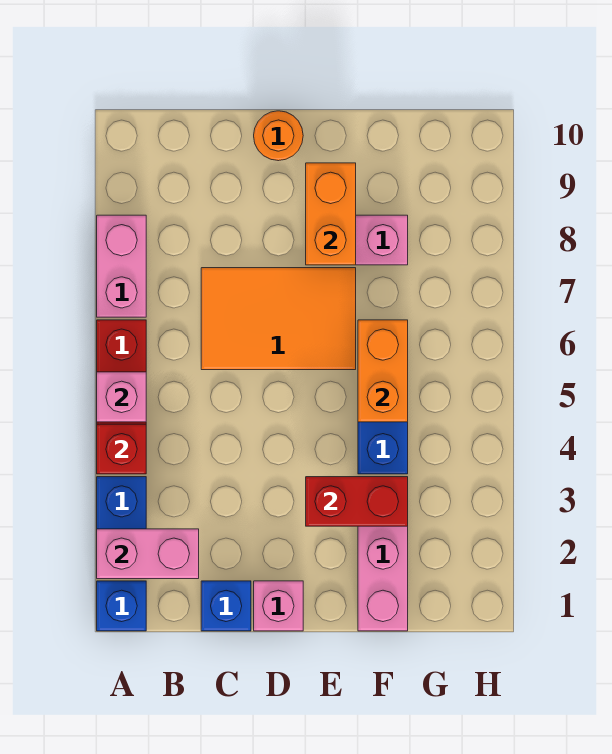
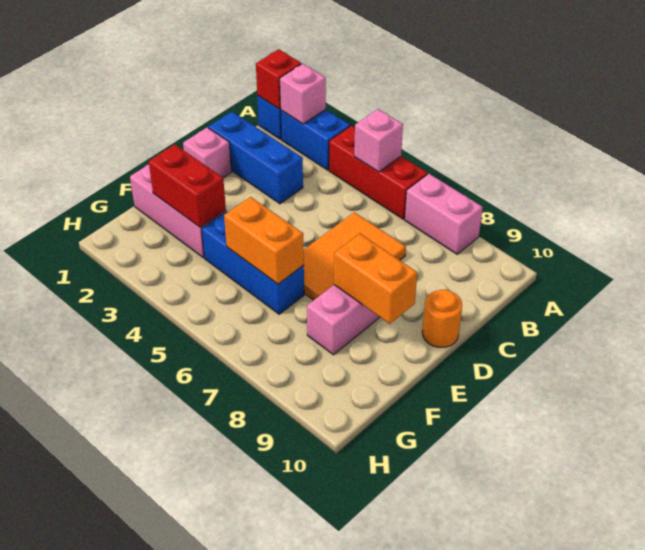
pink brick A2:B2 level 2 -> pink brick A2 level 2
red brick A4 level 2 -> red brick A1 level 2
blue brick C1 level 1 -> blue brick C1:C3 level 1
red brick E3:F3 level 2 -> red brick F2:F3 level 2

